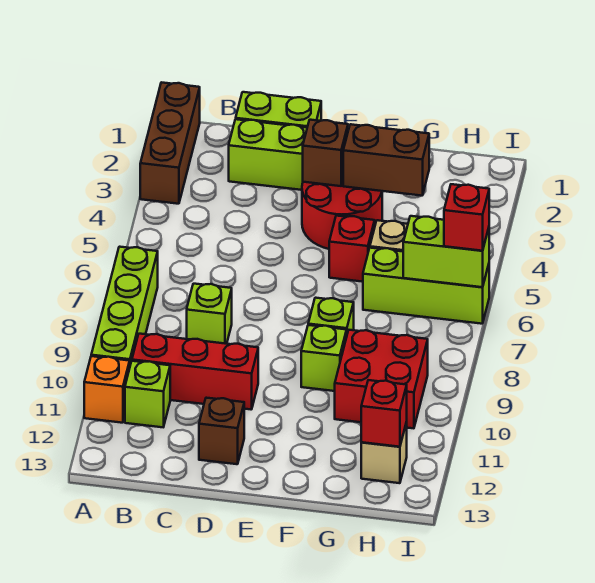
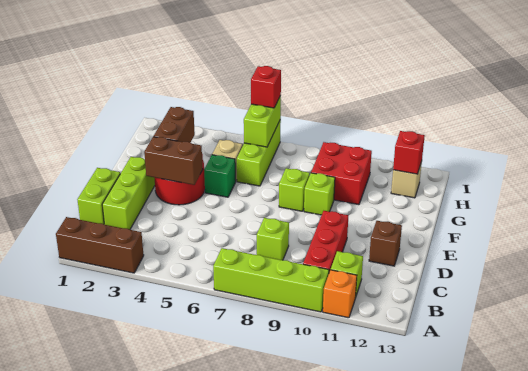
brown brick E3 level 2 -> brown brick E3:E4 level 2
red brick F5 level 1 -> green brick F5 level 1

